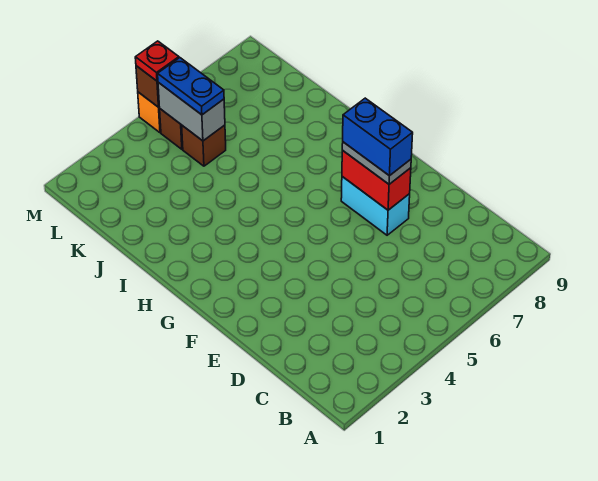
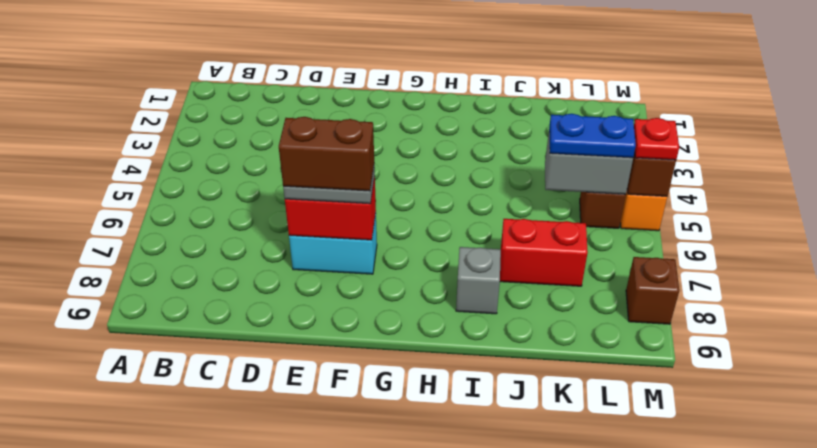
blue brick E7:F7 level 4 -> brown brick E7:F7 level 4
none -> grey brick I8 level 1
none -> red brick J7:K7 level 1
brown brick K5 level 1 -> brown brick M8 level 1

